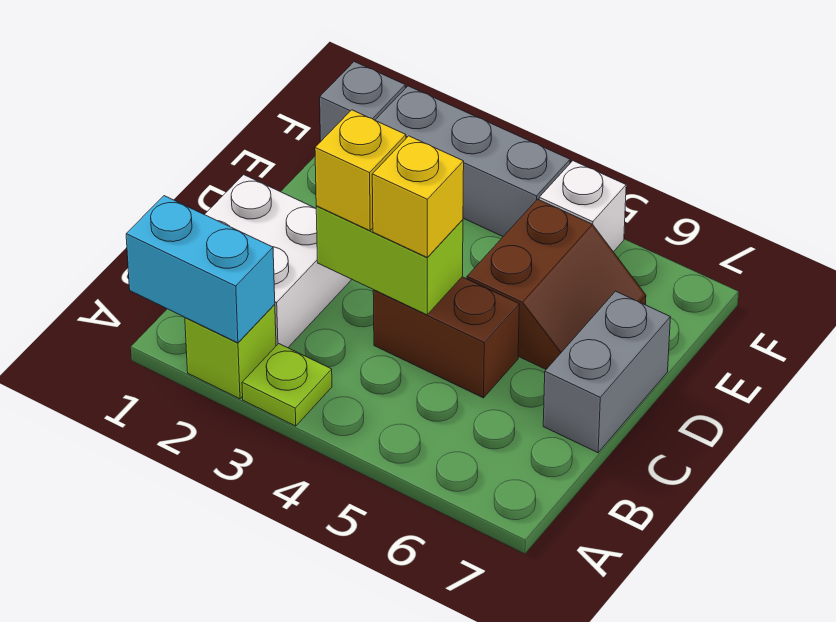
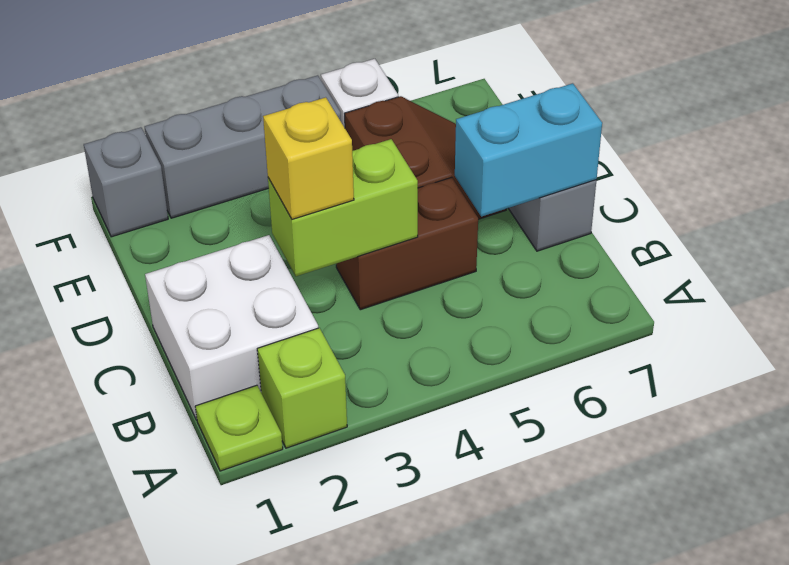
cyan brick A1:A2 level 2 -> cyan brick C6:C7 level 2
lime plate A3 level 1 -> lime plate A1 level 1
yellow brick C4 level 3 -> none

